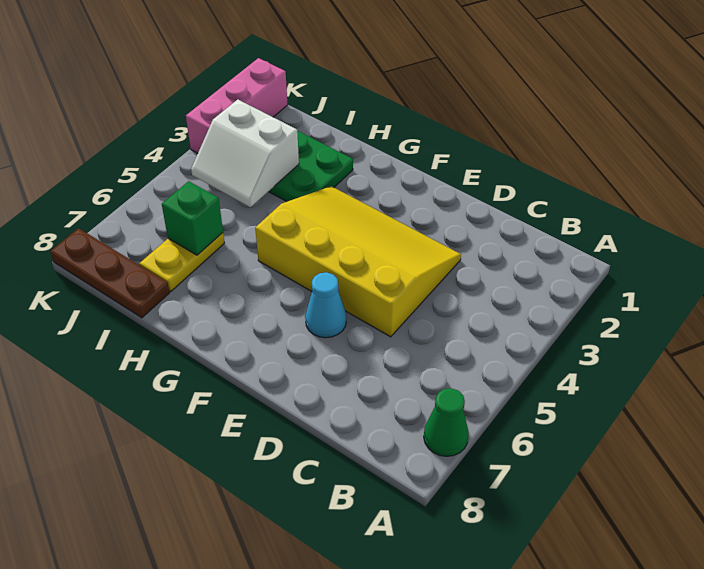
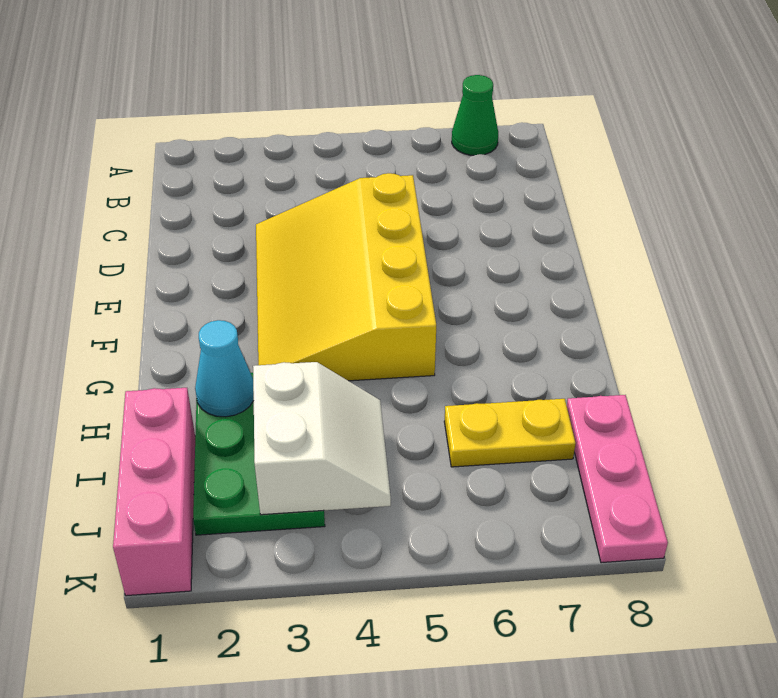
cyan cone E6 level 1 -> cyan cone H2 level 2
green brick I6 level 2 -> none
brown plate I8:K8 level 1 -> pink plate I8:K8 level 1
pink brick K1:K3 level 1 -> pink brick I1:K1 level 1

